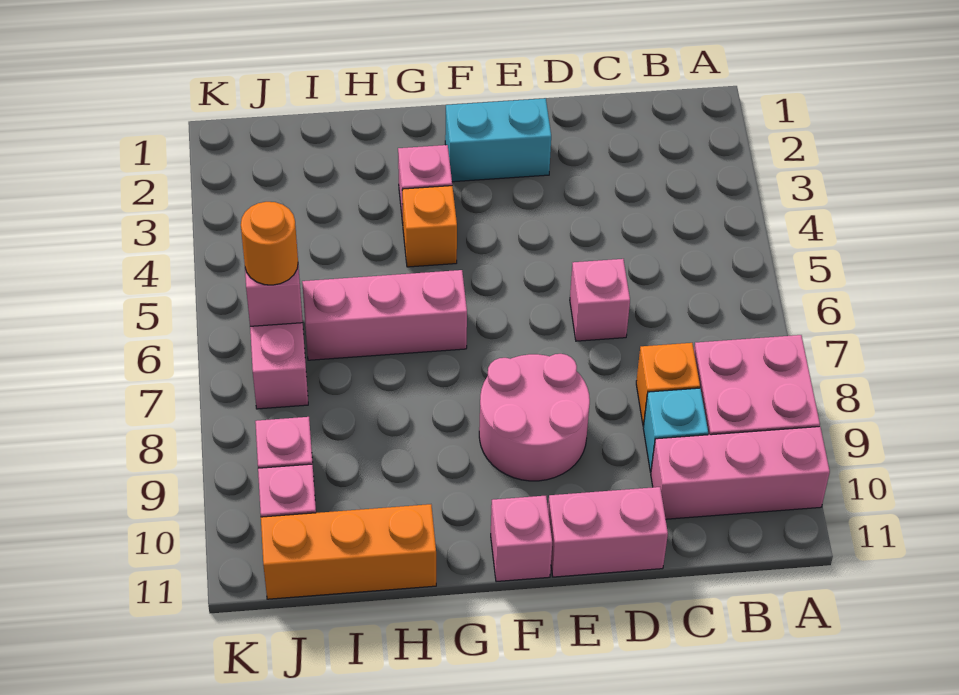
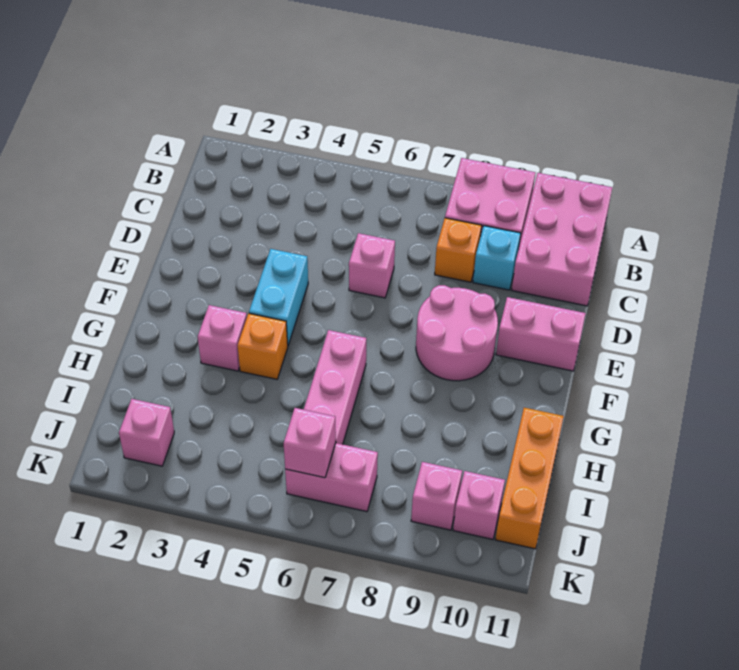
pink brick A10:C10 level 1 -> pink brick A10:C11 level 1
pink brick D11:E11 level 1 -> pink brick E10:E11 level 1
cyan brick E2:F2 level 1 -> cyan brick E4:F4 level 1
pink brick F11 level 1 -> pink brick J2 level 1
orange round brick J6 level 3 -> none

